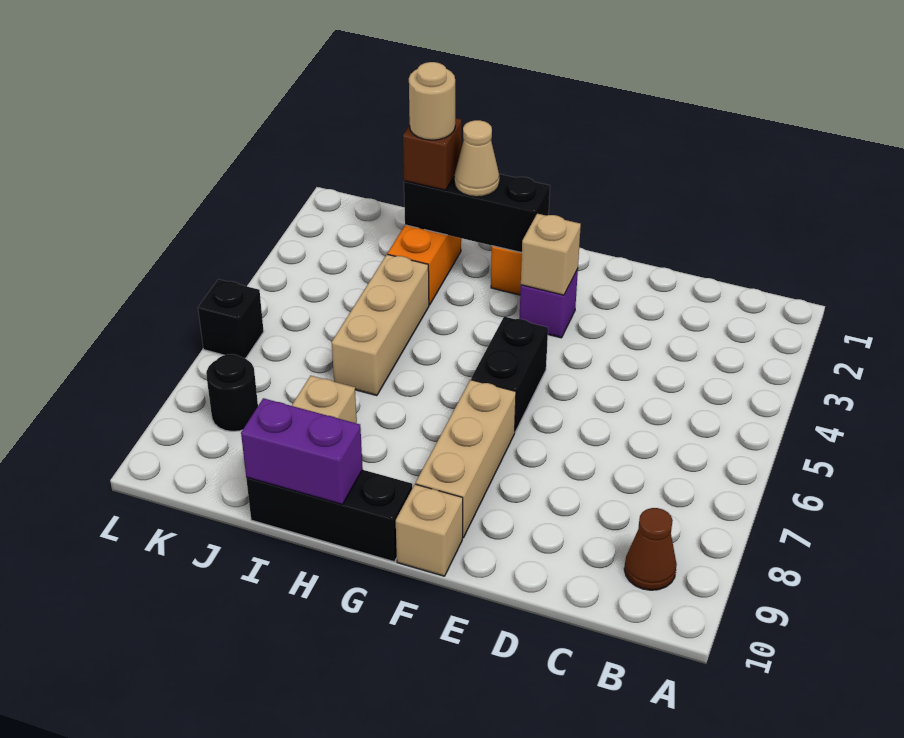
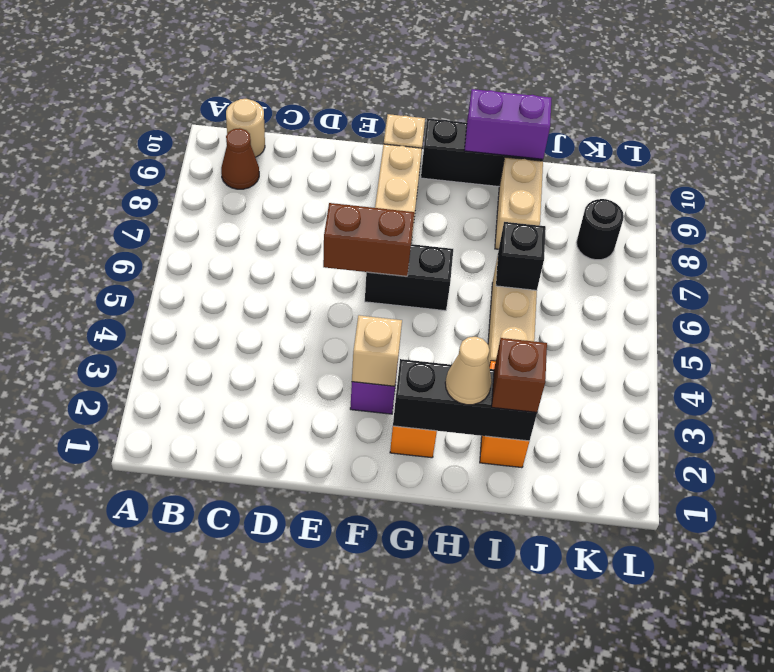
none -> brown brick E6:F6 level 2
black brick F5:F6 level 1 -> black brick F6:G6 level 1
tan round brick I2 level 4 -> tan round brick B10 level 1
black brick L6 level 1 -> black brick I6 level 2

